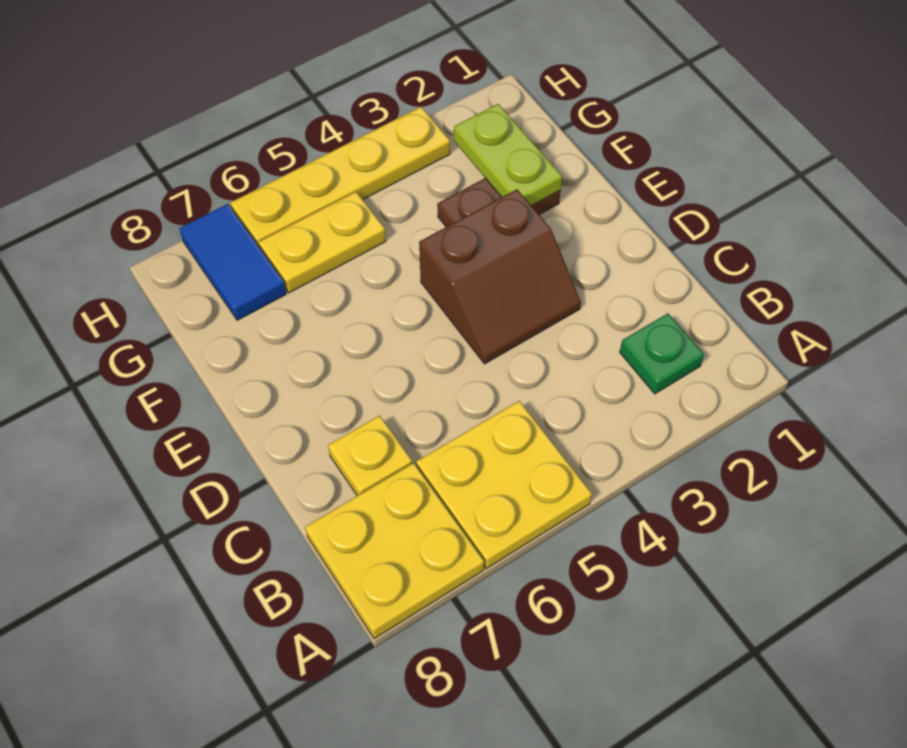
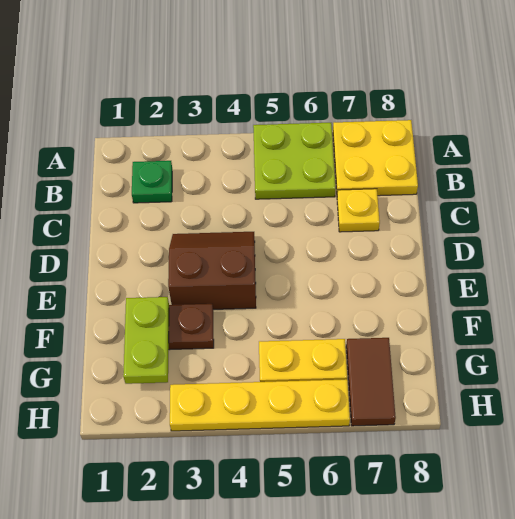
yellow plate A5:B6 level 1 -> lime plate A5:B6 level 1
blue tile G7:H7 level 1 -> brown tile G7:H7 level 1

